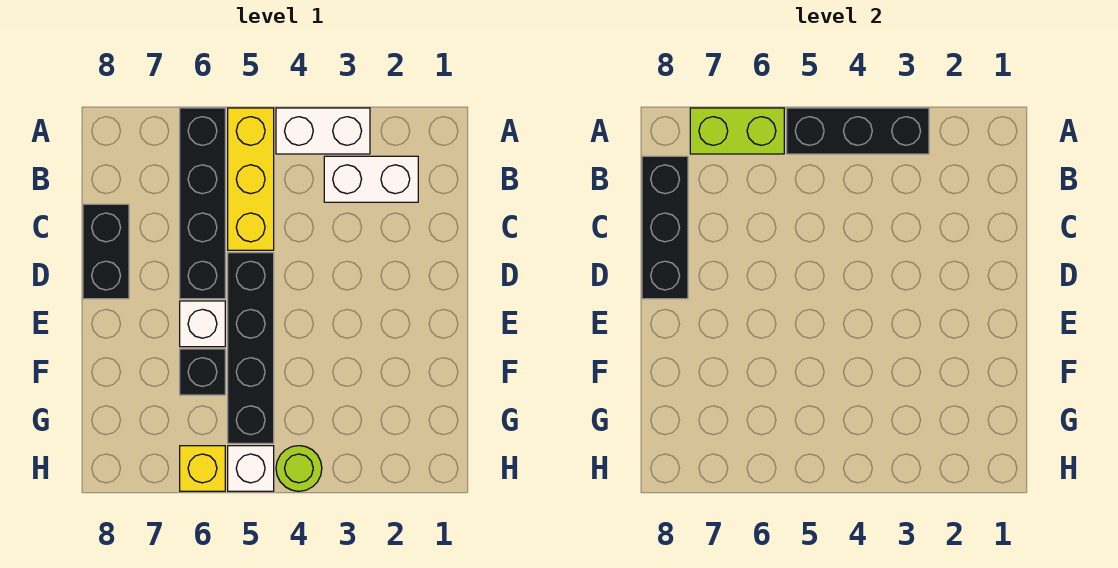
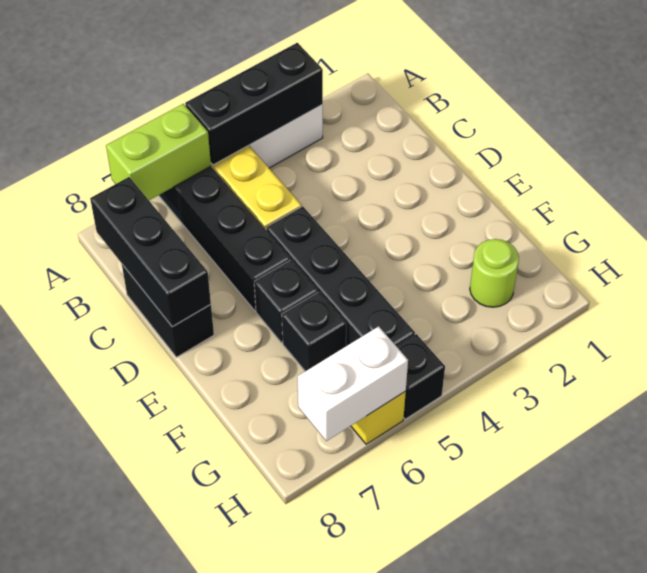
white brick B2:B3 level 1 -> white brick H6:H7 level 2
white brick E6 level 1 -> black brick E6 level 1
lime round brick H4 level 1 -> lime round brick G2 level 1
white brick H5 level 1 -> black brick H5 level 1

